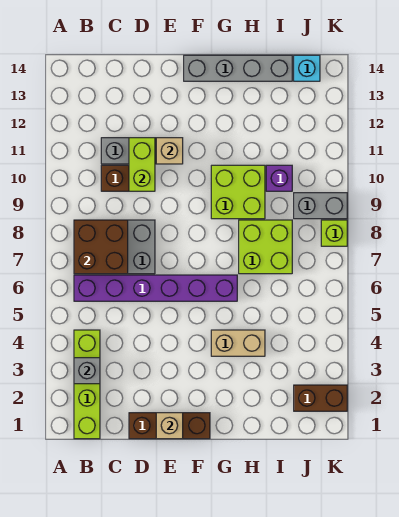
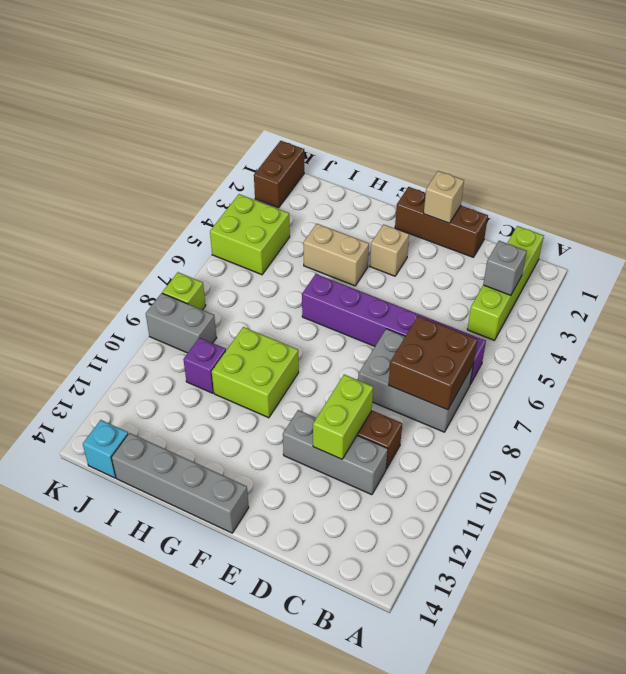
tan brick E11 level 2 -> tan brick F3 level 1
lime brick H7:I8 level 1 -> lime brick J4:K5 level 1
brown brick J2:K2 level 1 -> brown brick K1:K2 level 1

